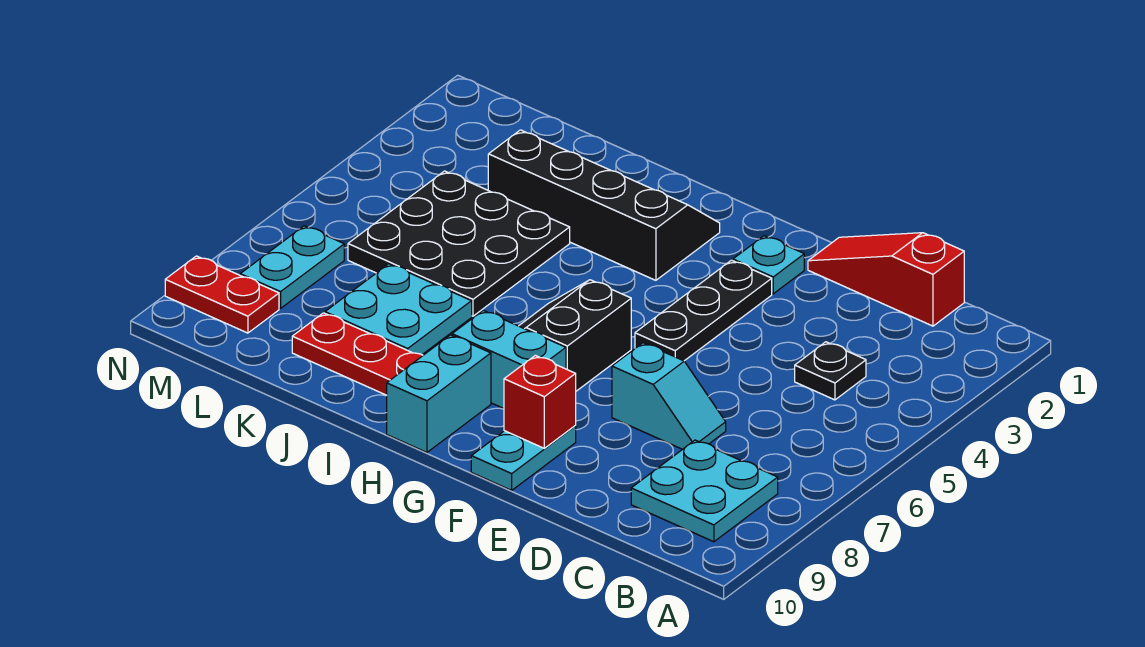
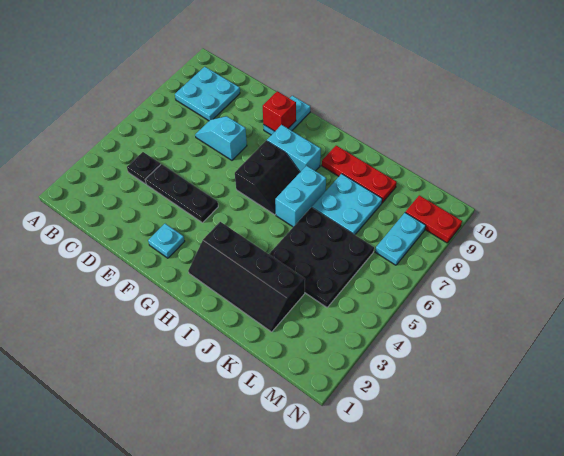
red slope C1:E1 level 1 top C -> none
black plate F3:F5 level 1 -> black plate D4:F4 level 1
cyan brick H9:H10 level 1 -> cyan brick I6:I7 level 1

